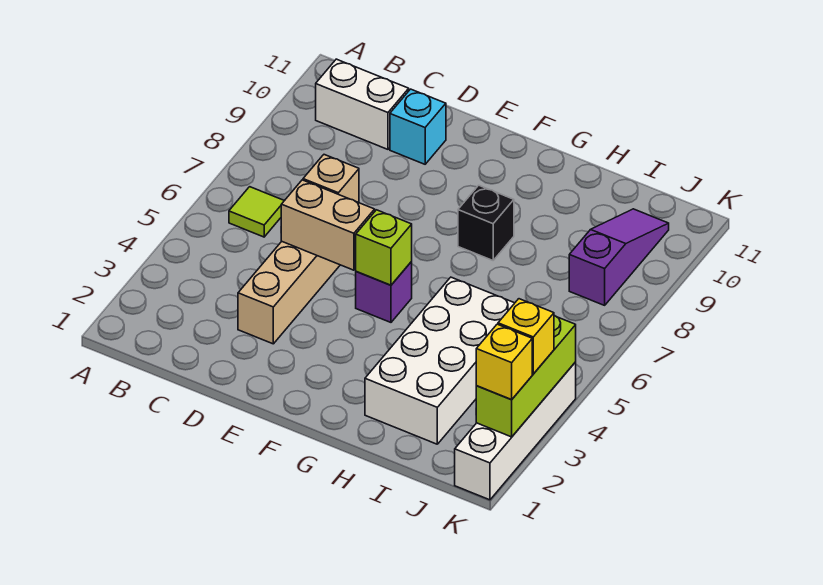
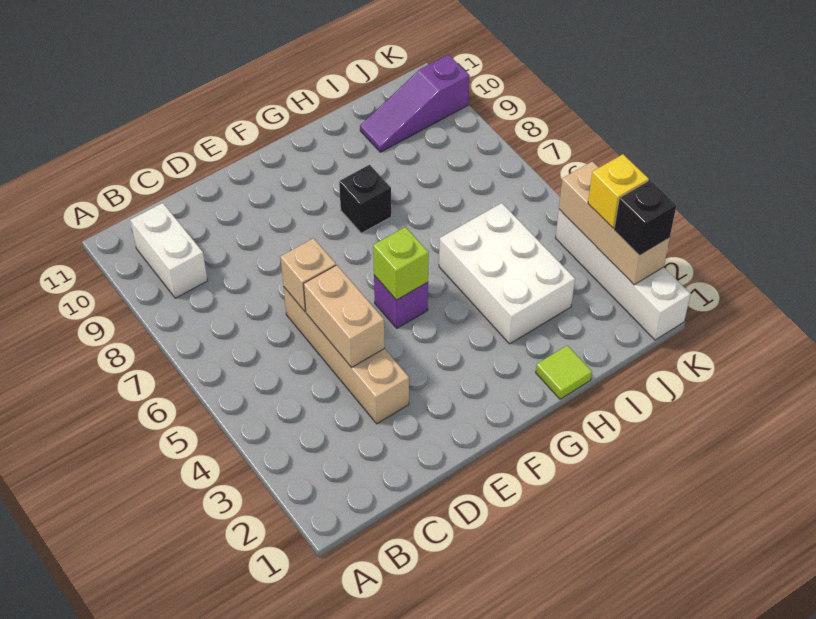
lime tile B6 level 1 -> lime tile H1 level 1
white brick B10:C10 level 1 -> white brick B9:B10 level 1
tan brick D5:E5 level 2 -> tan brick D4:D5 level 2
cyan brick D10 level 1 -> none
white brick H2:I5 level 1 -> white brick H3:I5 level 1
purple slope J8:J10 level 1 top 8 -> purple slope I10:K10 level 1 top K
lime brick K2:K4 level 2 -> tan brick K2:K4 level 2
yellow brick K2 level 3 -> black brick K2 level 3

